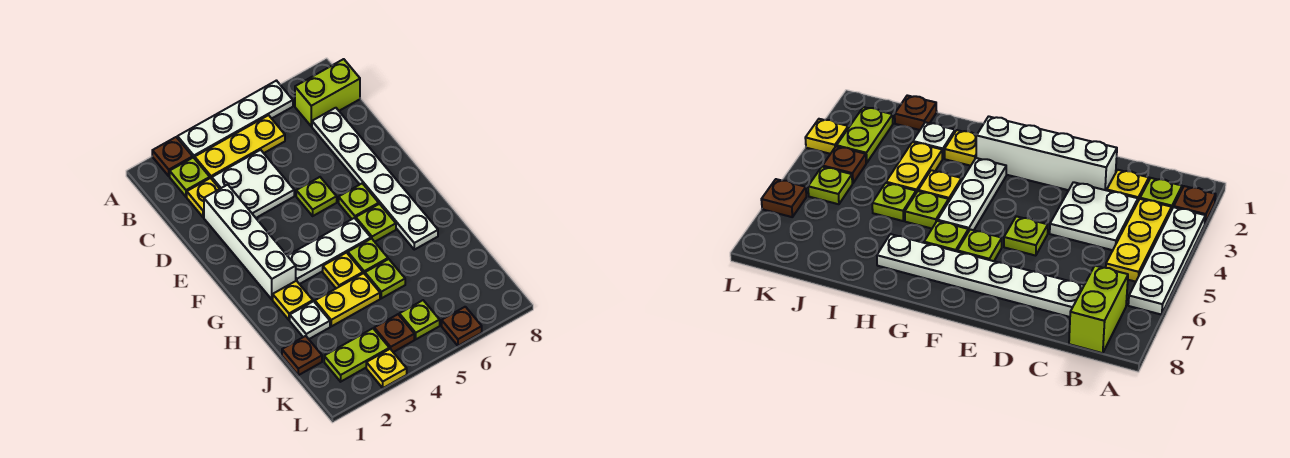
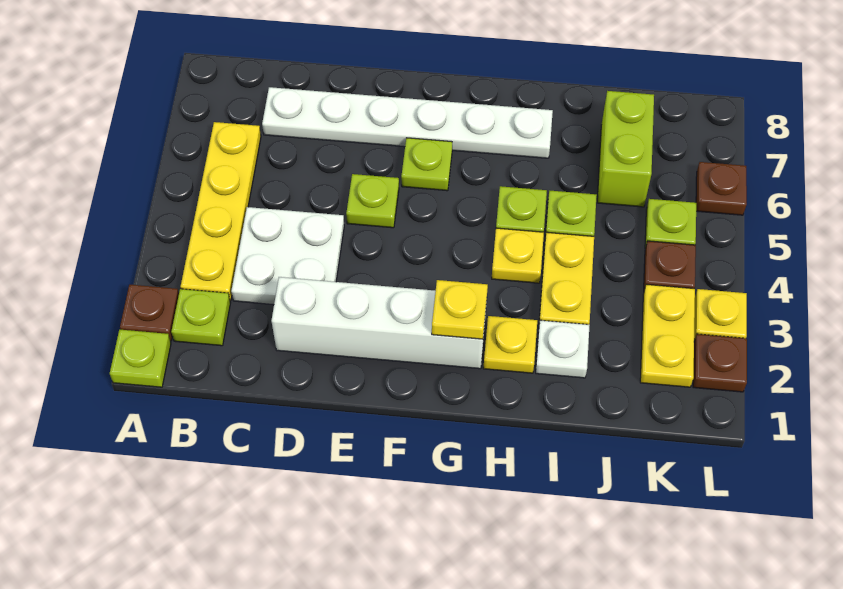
white plate A3:A6 level 1 -> none
yellow plate B3:B5 level 1 -> yellow plate B3:B6 level 1
lime brick B7:B8 level 1 -> lime brick J6:J7 level 1
yellow plate C2 level 1 -> yellow plate G2 level 2
white plate G3:G5 level 1 -> none
lime plate G6 level 1 -> lime plate A1 level 1
brown plate J1 level 1 -> brown plate L2 level 1
lime plate K2:K3 level 1 -> yellow plate K2:K3 level 1

